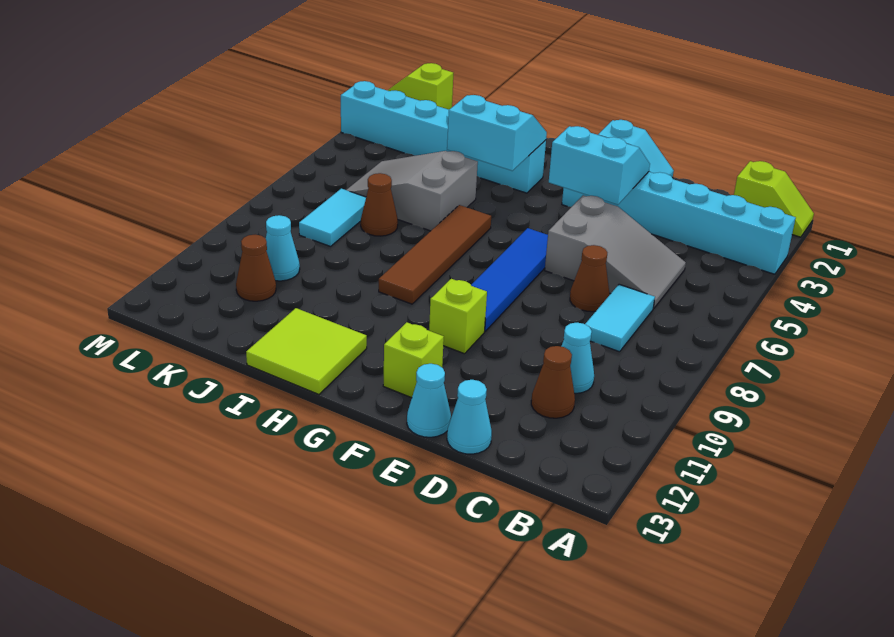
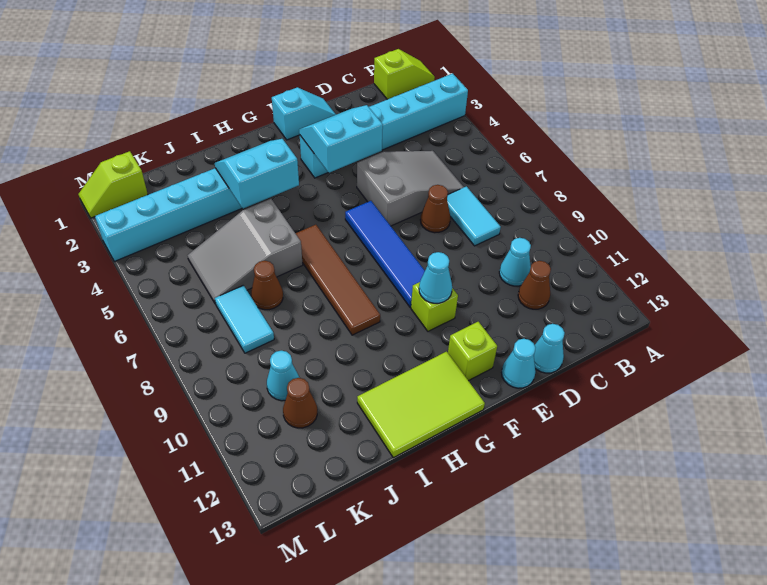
none -> cyan cone F10 level 2
lime tile H12:I13 level 1 -> lime tile G12:I13 level 1

